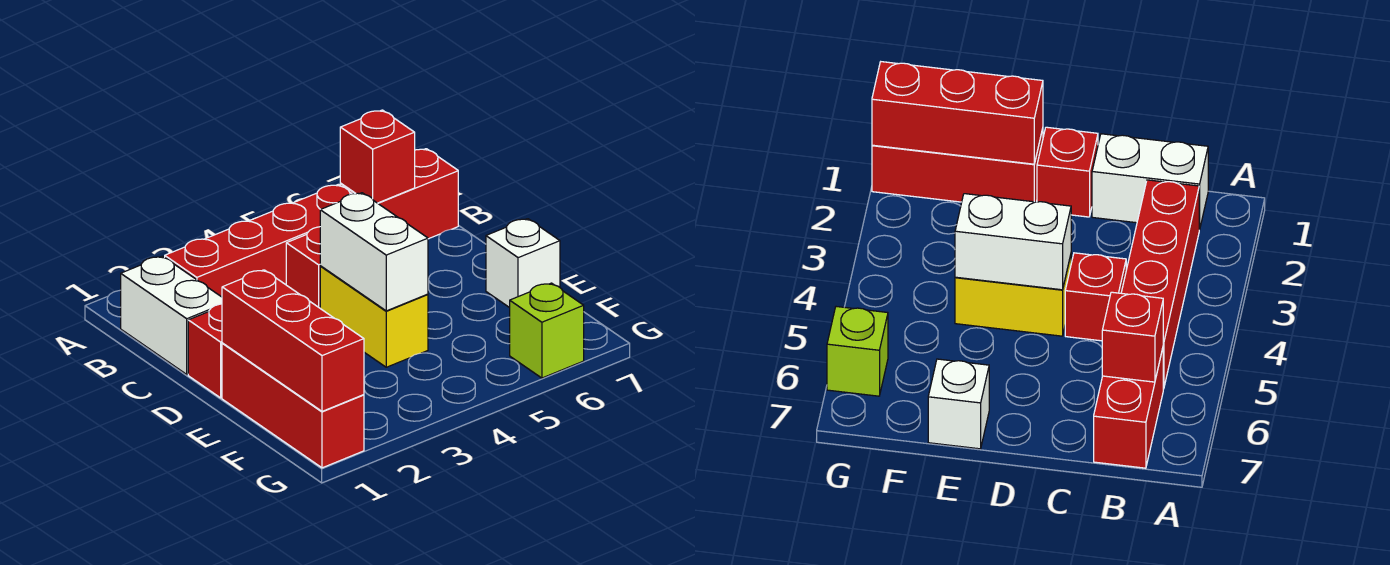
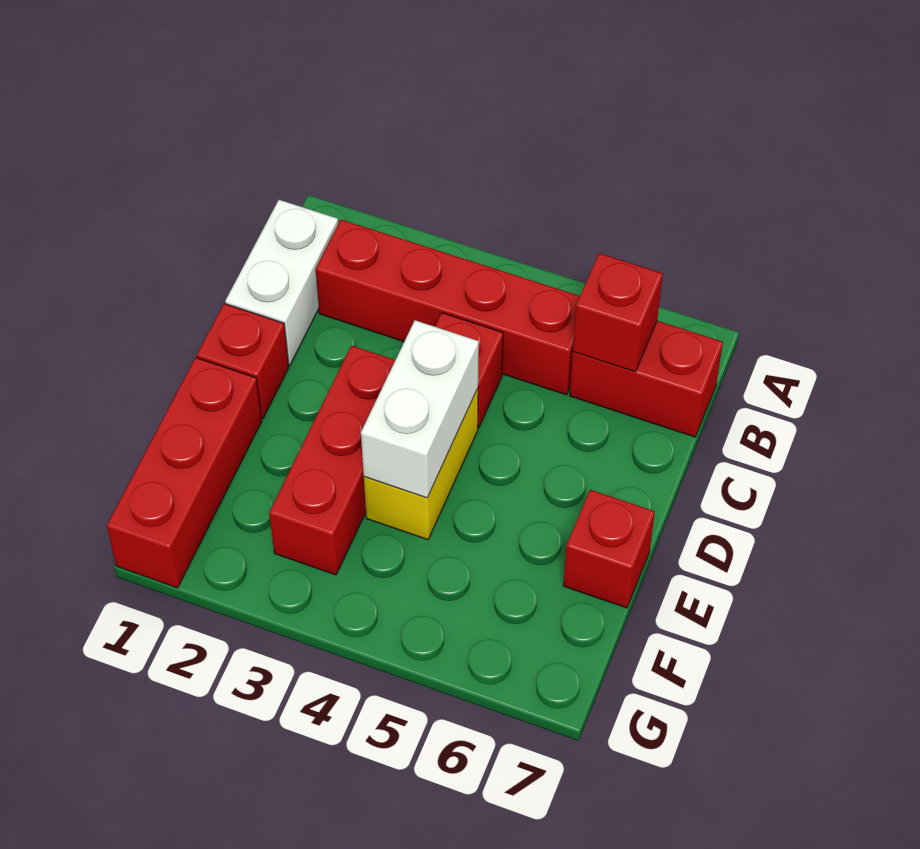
red brick E1:G1 level 2 -> red brick D3:F3 level 1
white brick E7 level 1 -> red brick E7 level 1
lime brick G6 level 1 -> none

